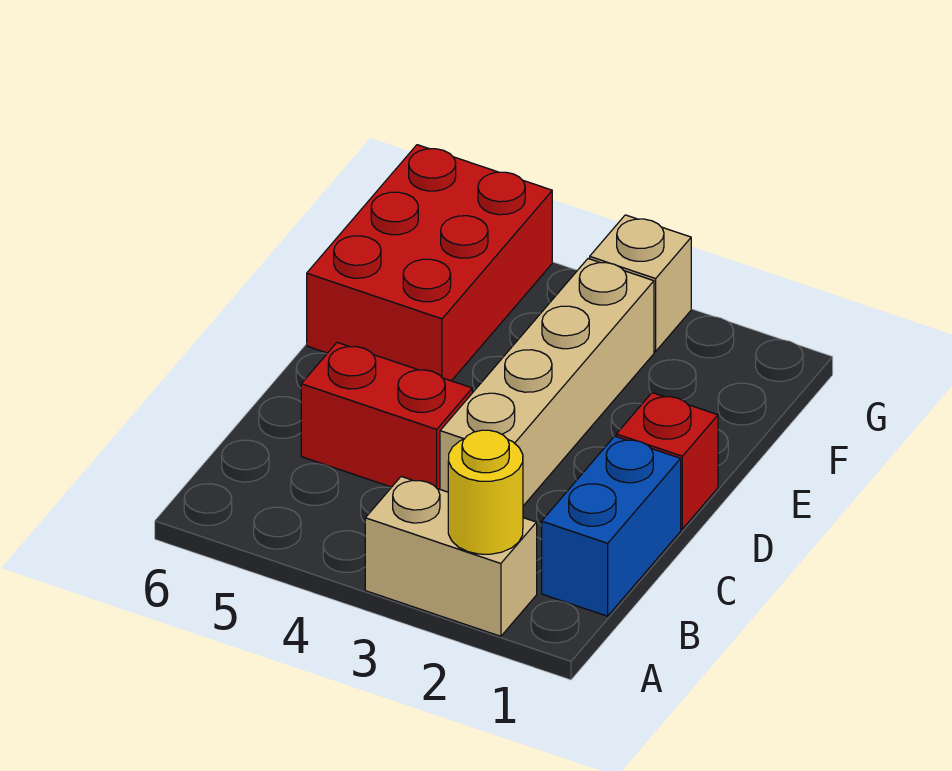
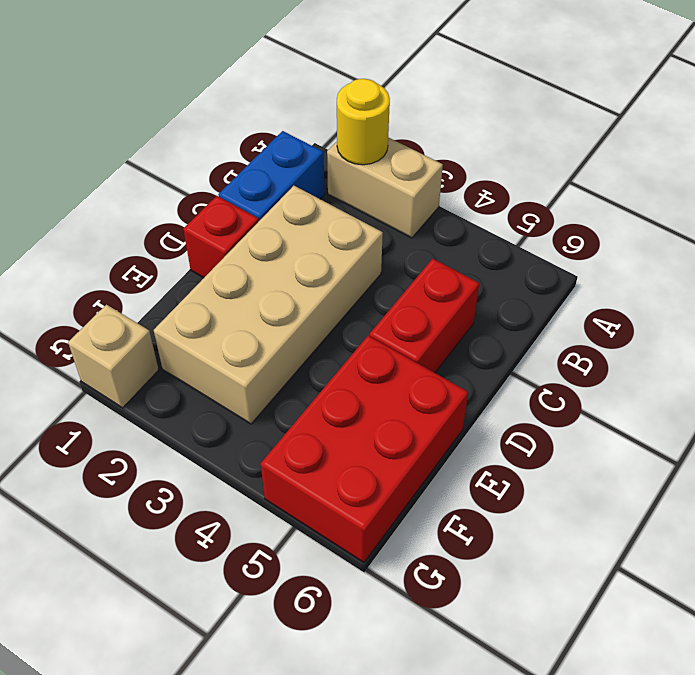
tan brick C3:F3 level 1 -> tan brick C2:F3 level 1
red brick C4:C5 level 1 -> red brick C5:D5 level 1
tan brick G3 level 1 -> tan brick G1 level 1

